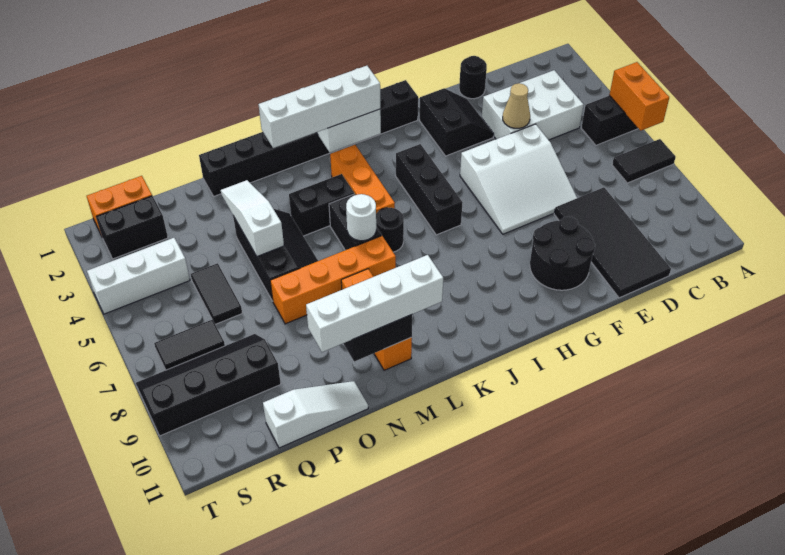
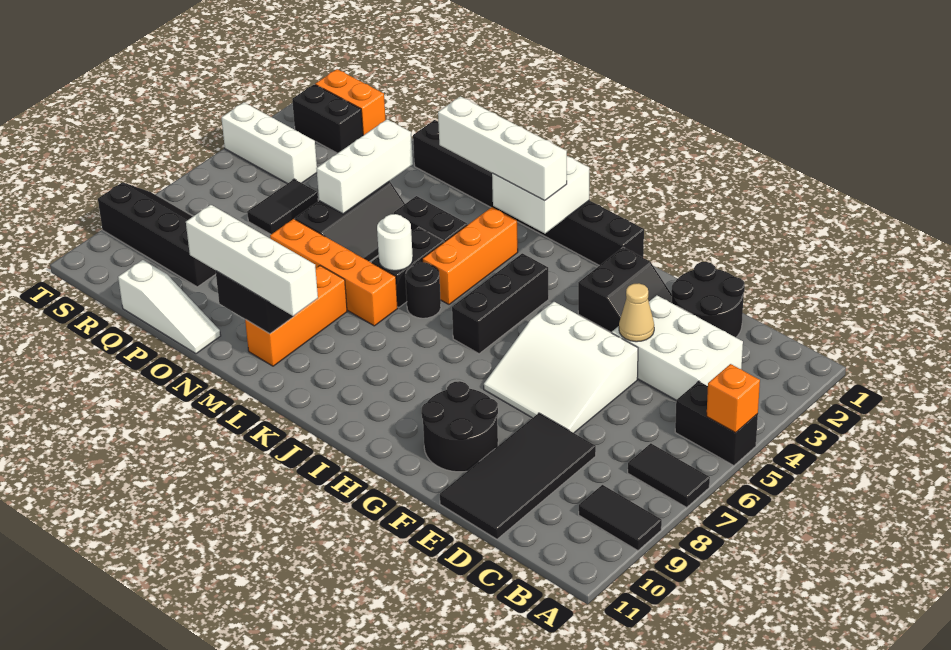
orange brick A5:A6 level 2 -> orange brick A5 level 2
black round brick E1 level 1 -> black round brick D1:E2 level 1
white slope O3:O5 level 2 top 5 -> white brick O3:O5 level 2
black tile R7:S7 level 1 -> black tile A9:B9 level 1

